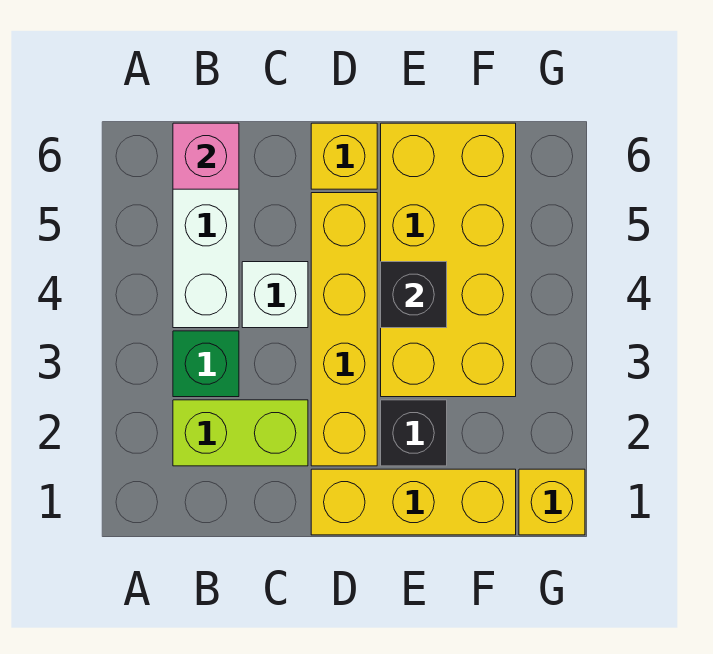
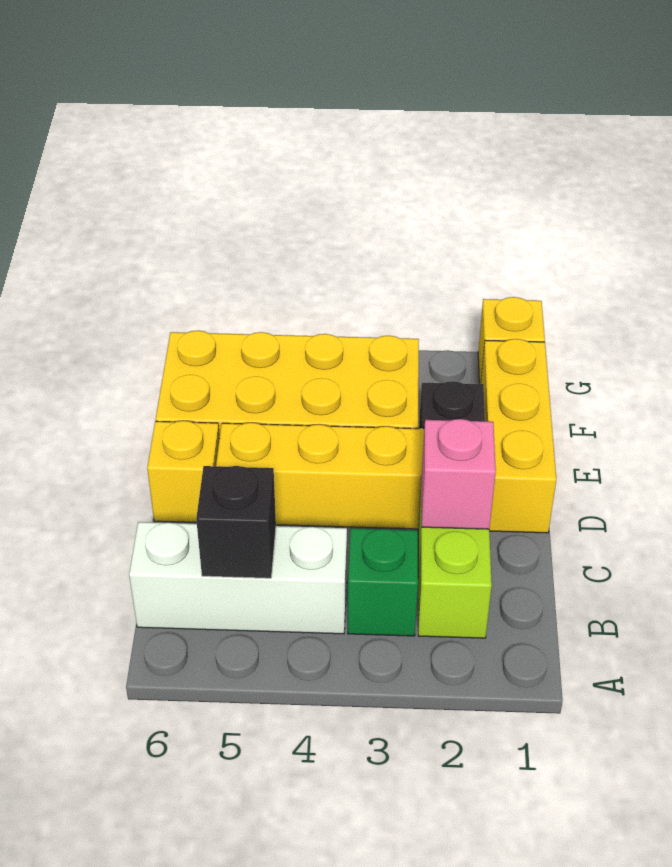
pink brick B6 level 2 -> pink brick C2 level 2
white brick C4 level 1 -> none
black brick E4 level 2 -> black brick B5 level 2

